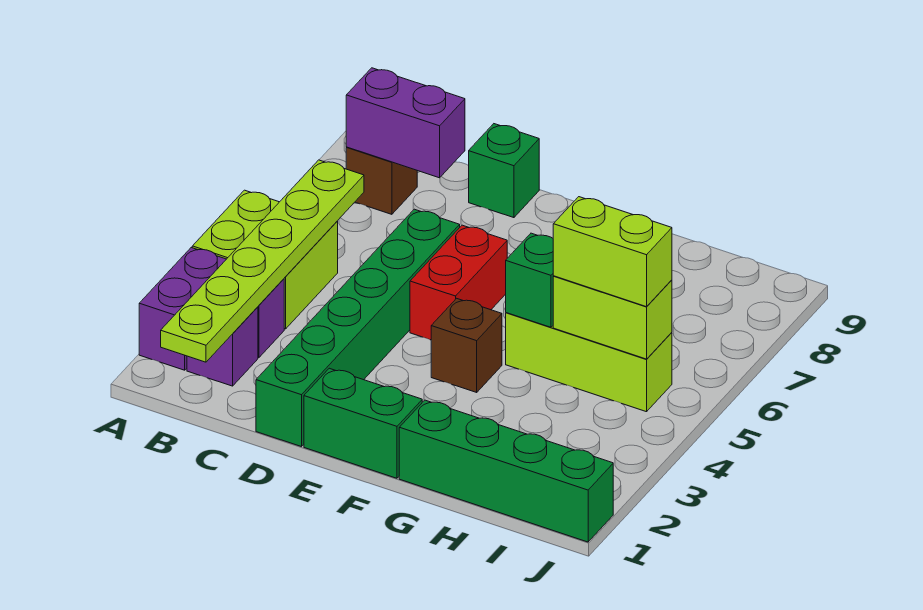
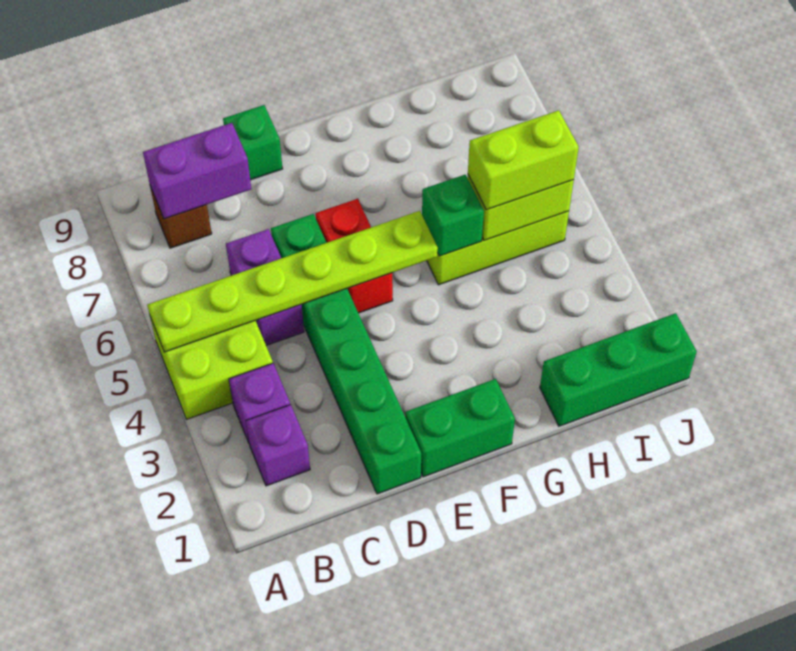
purple brick A2:A3 level 1 -> purple brick C5:C6 level 1
lime plate B1:B6 level 2 -> lime plate A5:F5 level 2
brown brick F4 level 1 -> none
green brick G1:J1 level 1 -> green brick H1:J1 level 1

